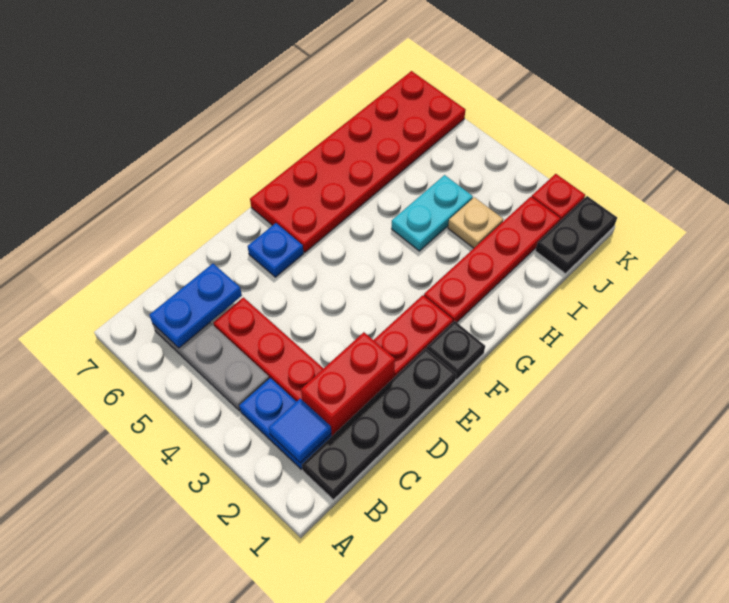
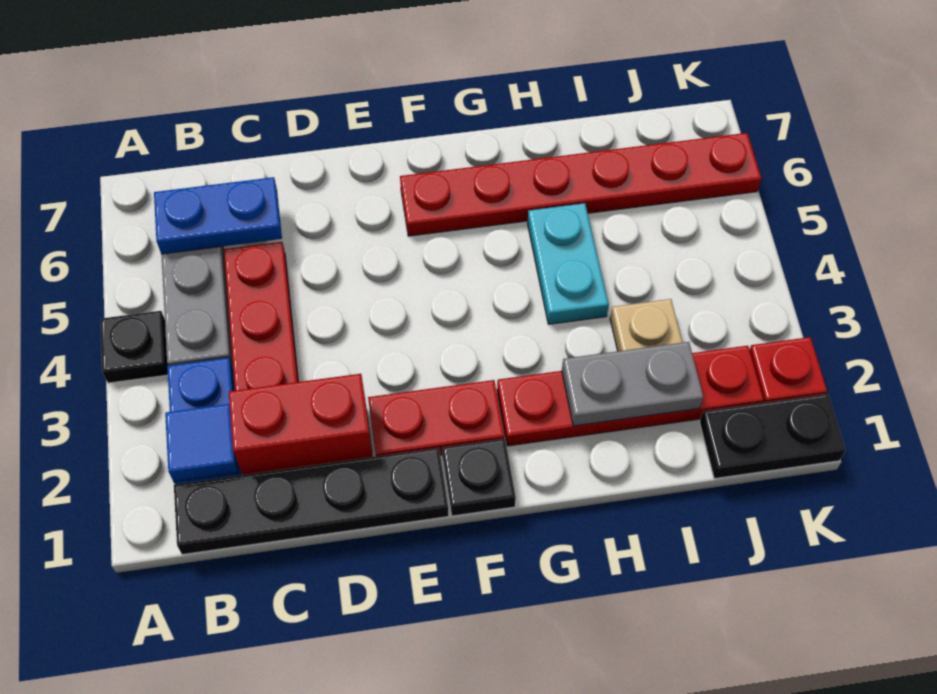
none -> black plate A4 level 1
blue plate E6 level 1 -> none
red plate F6:K7 level 1 -> red plate F6:K6 level 1
none -> grey plate H2:I2 level 2
cyan plate H4:I4 level 1 -> cyan plate H4:H5 level 1

